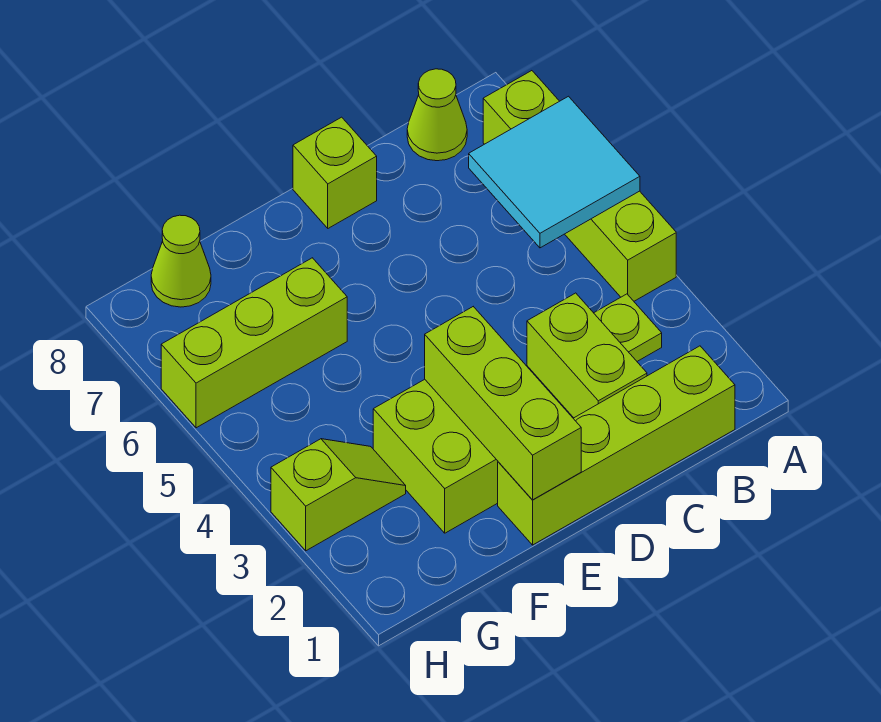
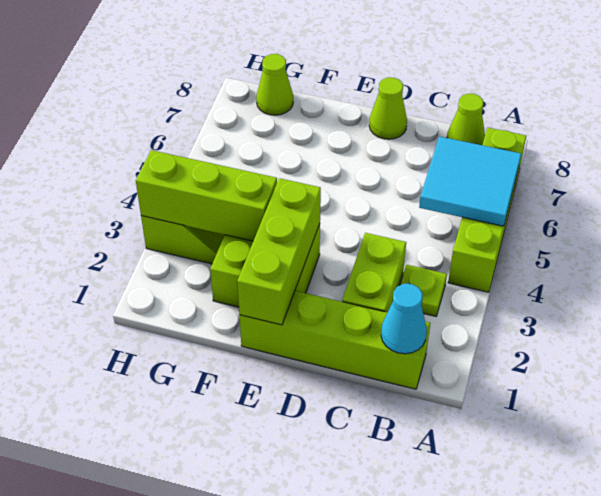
none -> cyan cone B1 level 2
lime brick D8 level 1 -> lime cone D8 level 1
lime brick F6:H6 level 1 -> lime brick F3:H3 level 2

